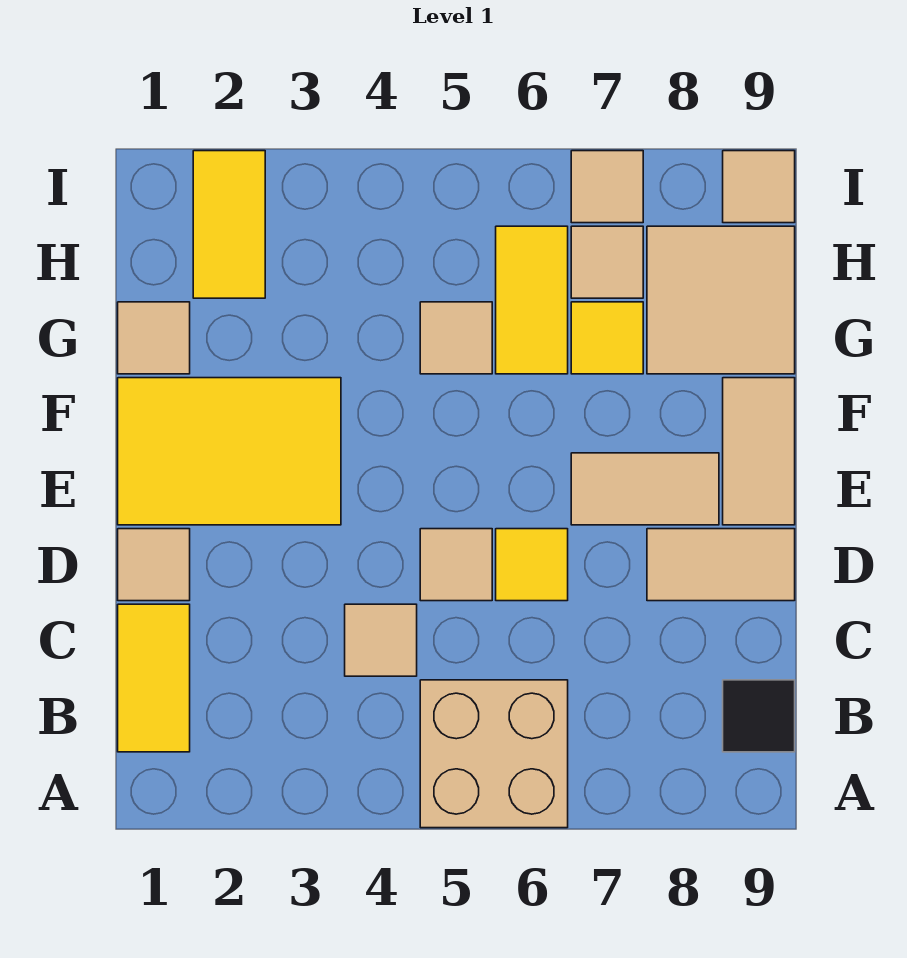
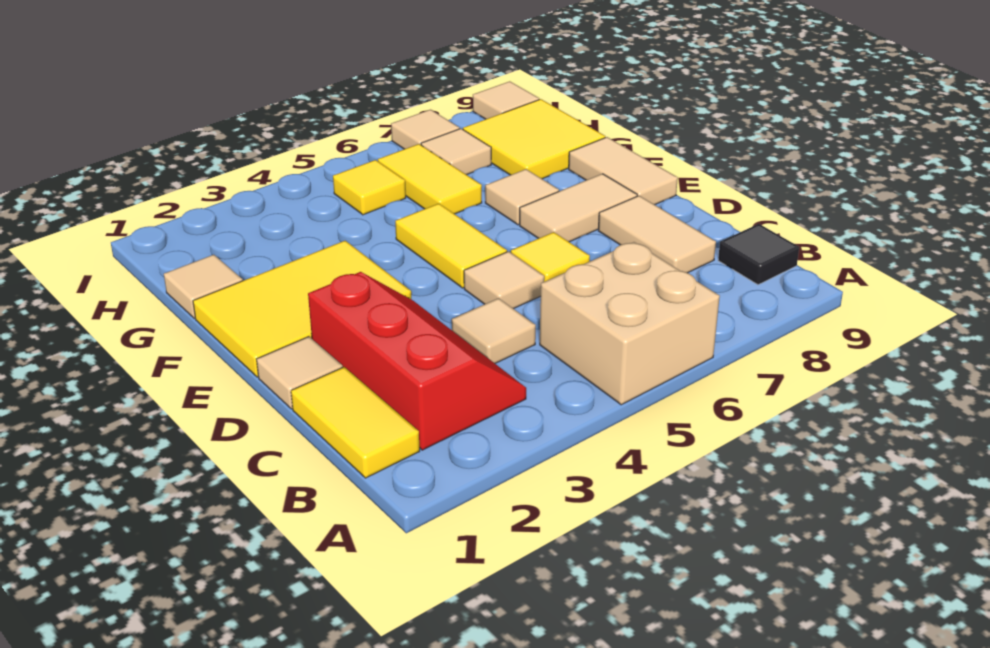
none -> red slope B2:D3 level 1 top 2
tan tile D8:D9 level 1 -> tan tile C8:D8 level 1
tan tile G5 level 1 -> tan tile F7 level 1
yellow tile G7 level 1 -> yellow tile H5 level 1
tan tile G8:H9 level 1 -> yellow tile G8:H9 level 1
yellow tile H2:I2 level 1 -> yellow tile E5:F5 level 1

